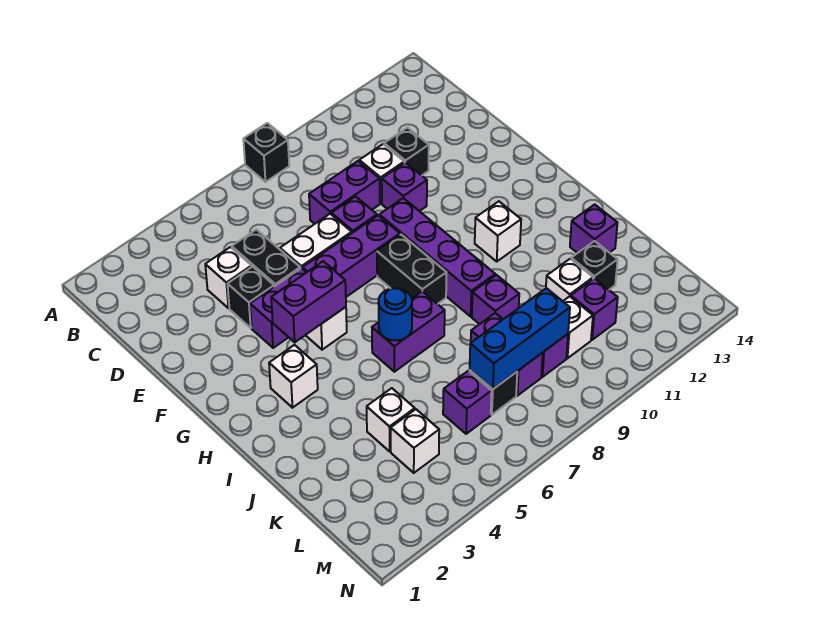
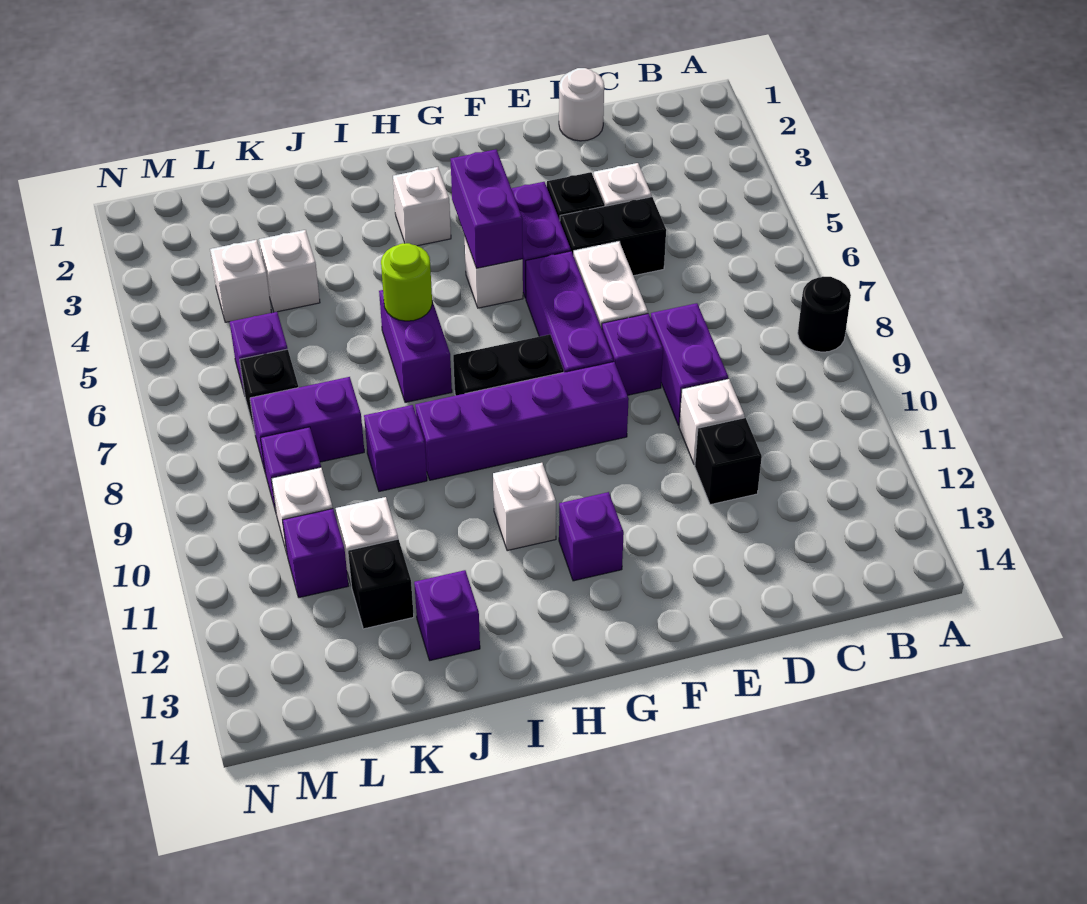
black brick A8 level 1 -> black round brick A8 level 1
none -> white round brick D1 level 1
purple brick E10 level 1 -> purple brick G12 level 1
blue round brick I6 level 2 -> lime round brick I6 level 2
blue brick L7:L9 level 2 -> none

